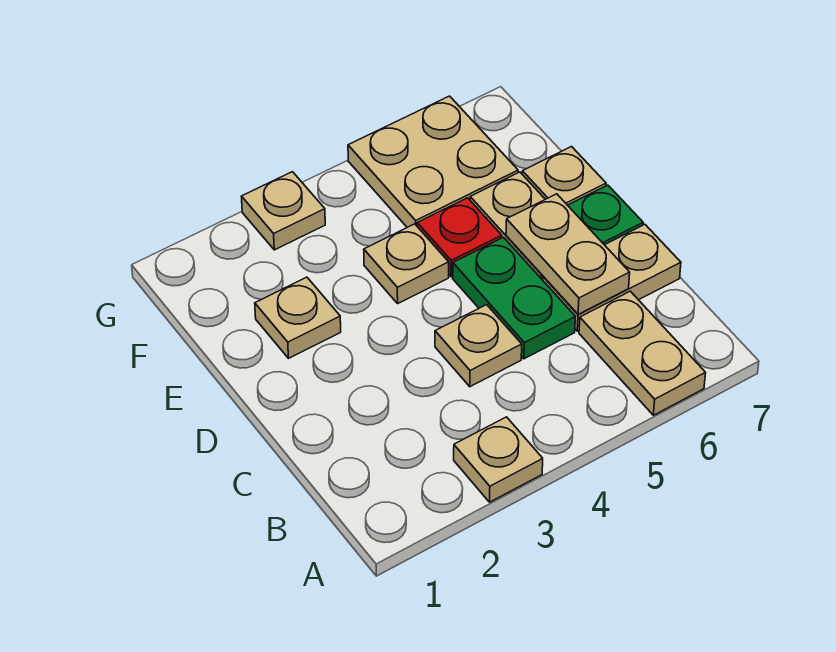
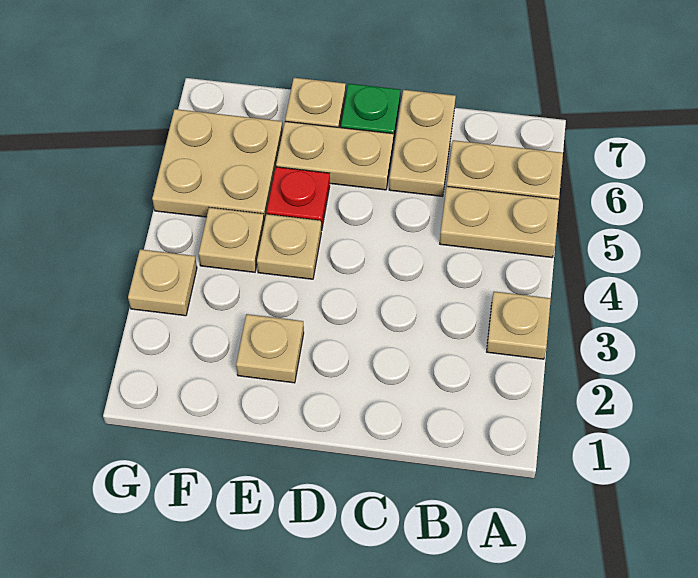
tan plate C4 level 1 -> tan plate F4 level 1
green plate C5:D5 level 1 -> none
tan plate C6:D6 level 2 -> tan plate A5:B5 level 1

